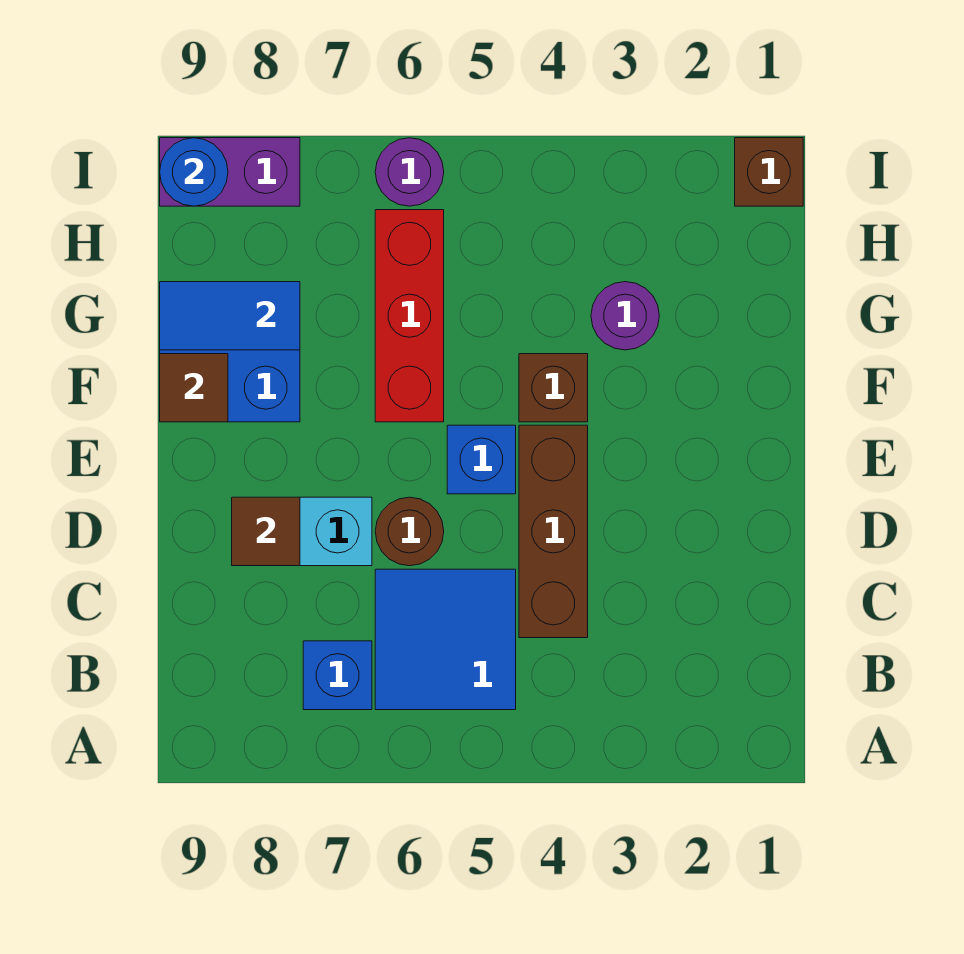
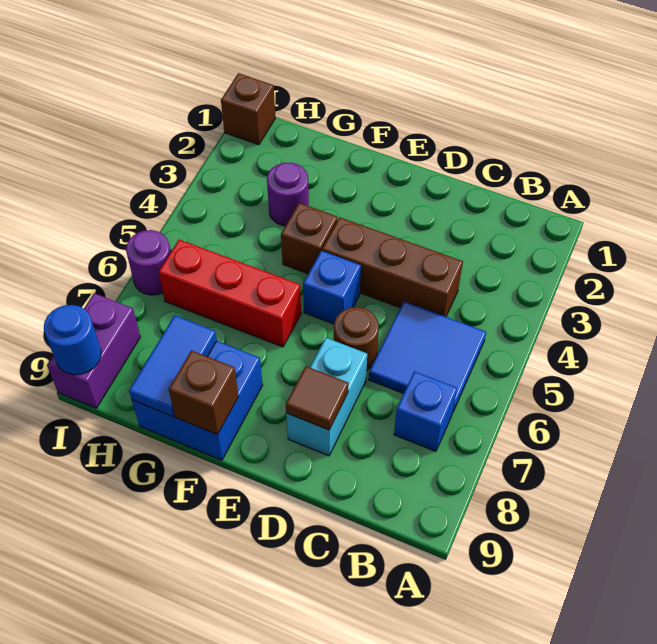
brown tile F9 level 2 -> brown brick F9 level 2

